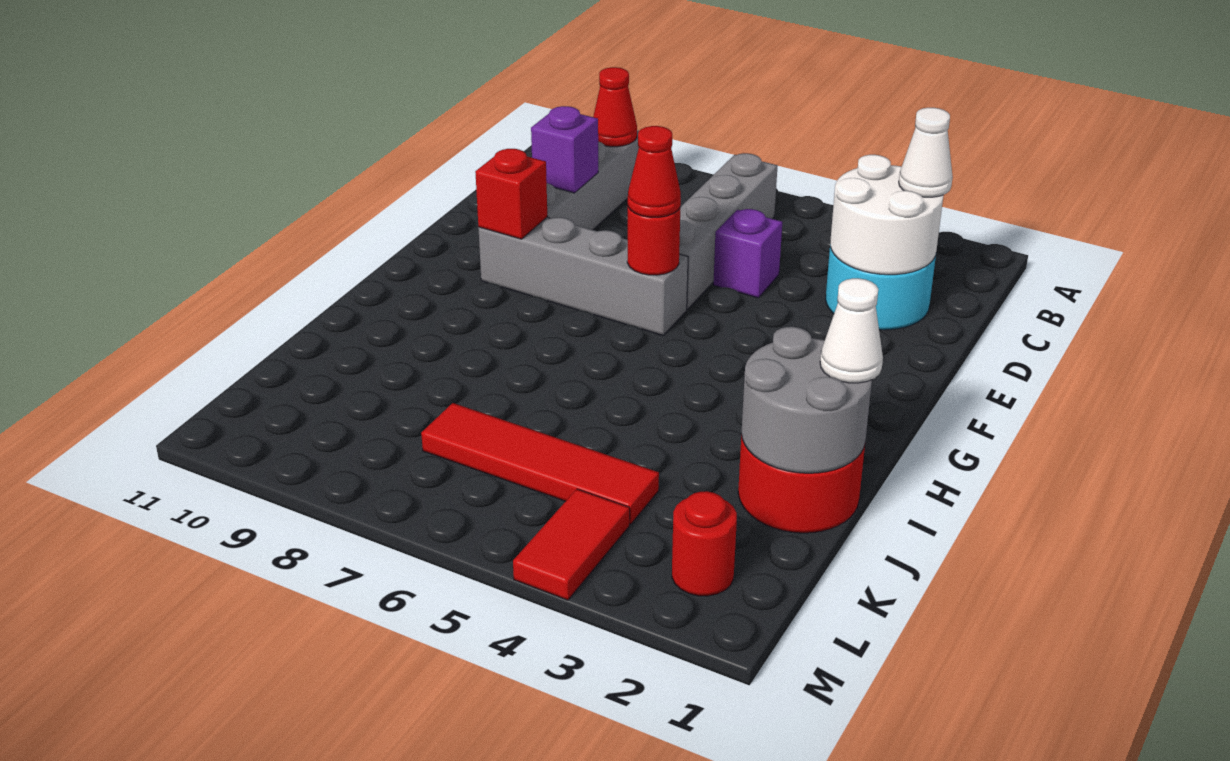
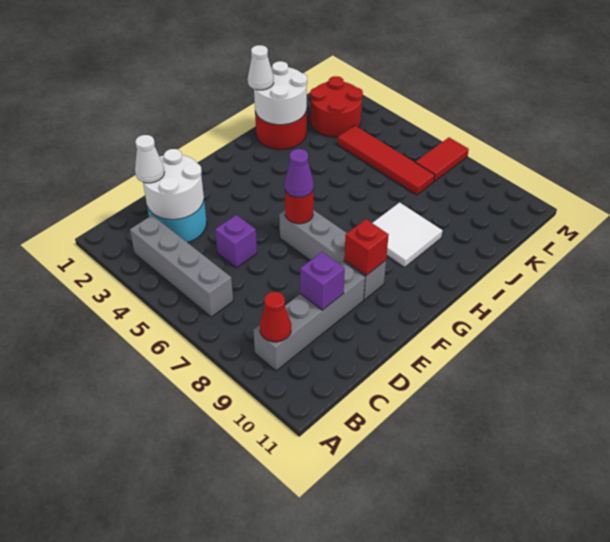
grey brick B6:E6 level 1 -> grey brick B3:B6 level 1
red cone F6 level 3 -> purple cone F6 level 3
none -> white tile H8:I9 level 1
grey round brick I1:J2 level 2 -> white round brick I1:J2 level 2
red round brick L2 level 1 -> red round brick K2:L3 level 1
red tile L4:M4 level 1 -> red tile L7:M7 level 1

